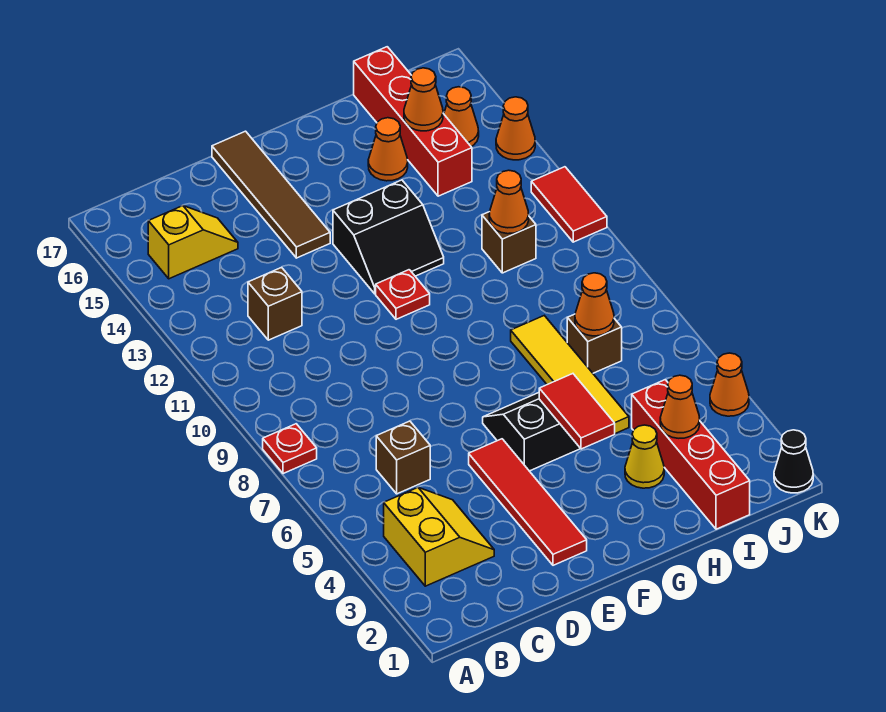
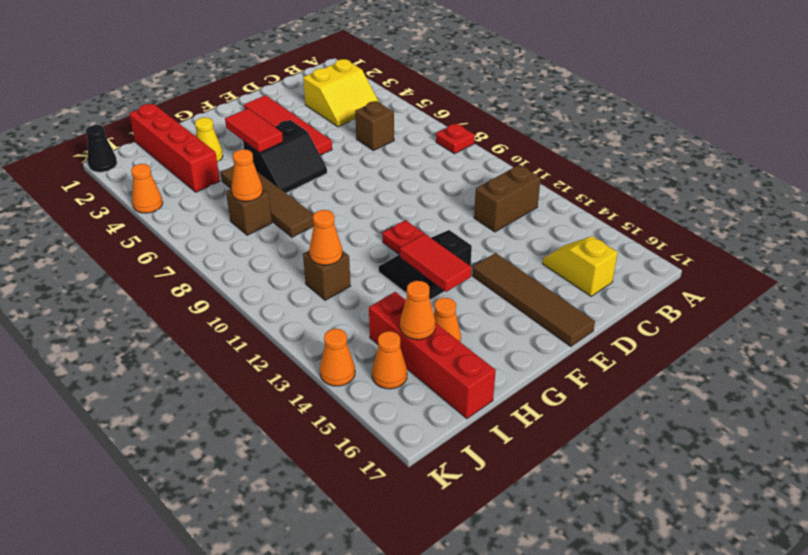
yellow slope B3:C4 level 1 top B -> yellow slope B3:C4 level 1 top 3
yellow slope B15:C15 level 1 top B -> yellow slope C15:C16 level 1 top 16
brown brick C12 level 1 -> brown brick B12:C12 level 1
yellow tile H5:H8 level 1 -> brown tile H5:H8 level 1
orange cone I3 level 2 -> none
red tile K11:K12 level 1 -> red tile G13:G14 level 2

